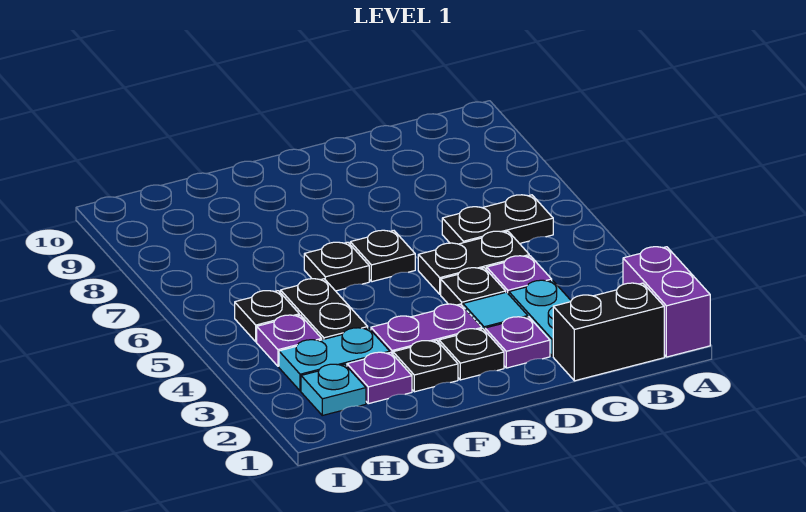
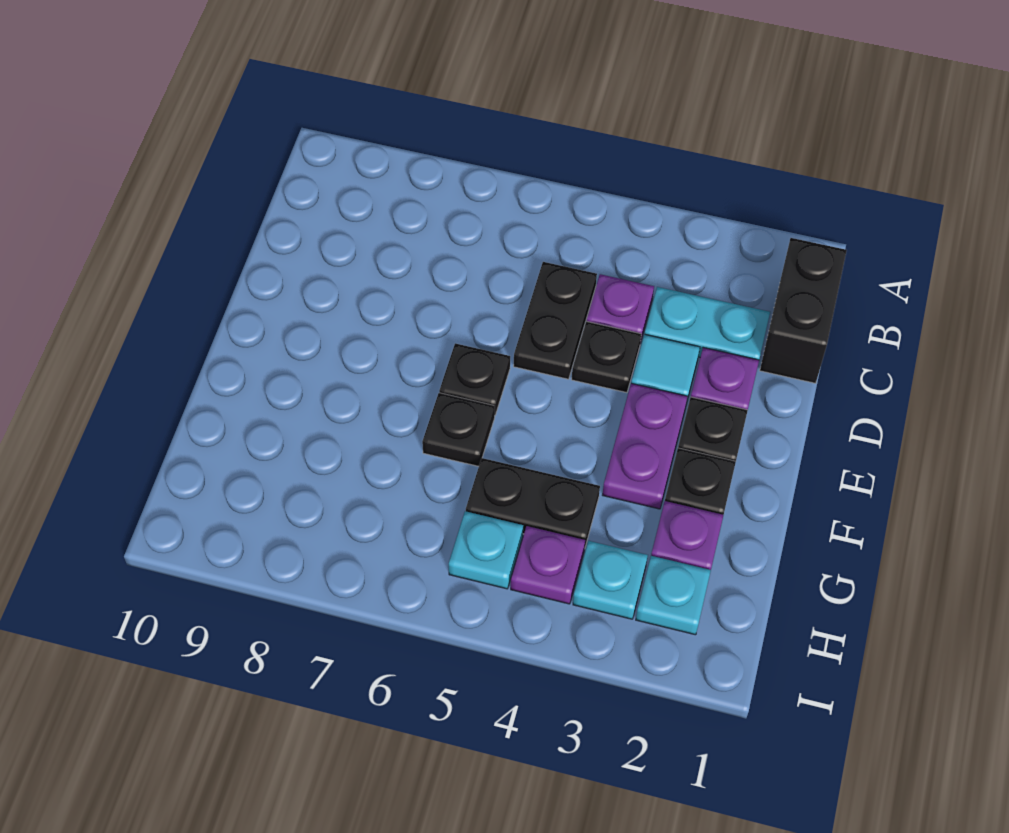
purple brick A1:A2 level 1 -> none
black plate B6:C6 level 1 -> none
cyan plate G3:H3 level 1 -> cyan plate H3 level 1
black plate H5 level 1 -> cyan plate H5 level 1

